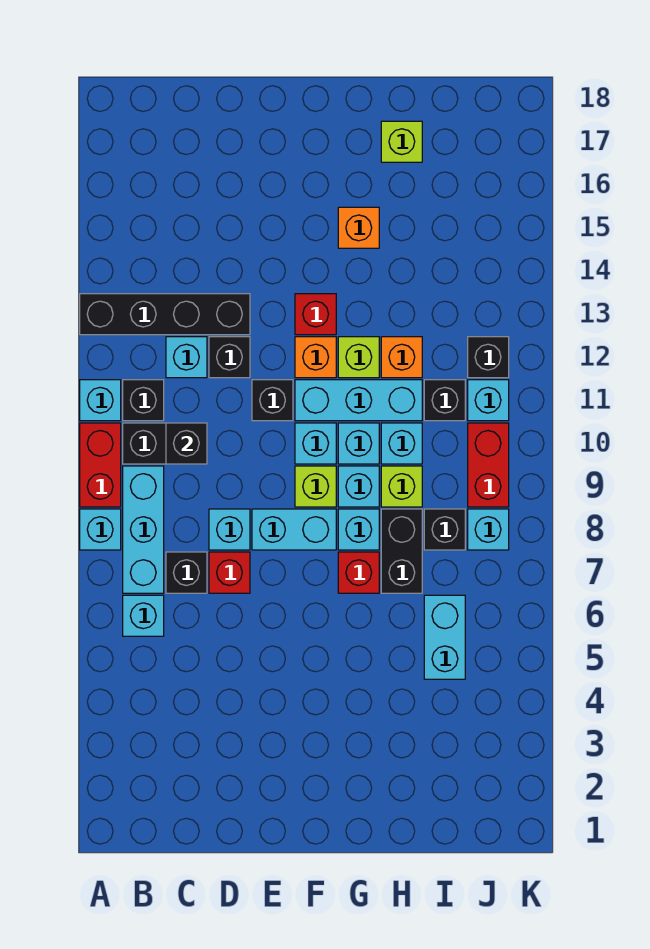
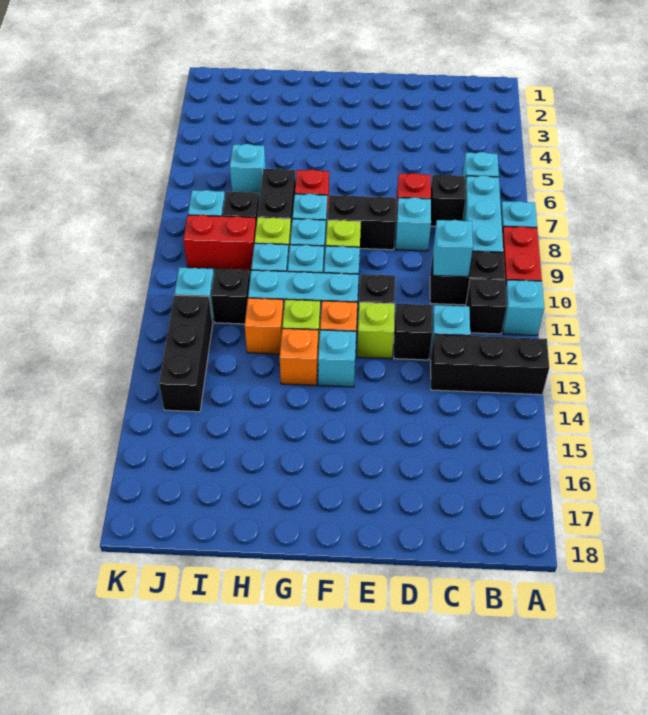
black brick A13:D13 level 1 -> black brick A13:C13 level 1
black brick C10 level 2 -> cyan brick C10 level 2
cyan brick E8:F8 level 1 -> black brick E8:F8 level 1
red brick F13 level 1 -> cyan brick F13 level 1
orange brick G15 level 1 -> orange brick G13 level 1
lime brick H17 level 1 -> lime brick E12 level 1
cyan brick I5:I6 level 1 -> cyan brick I6 level 1
red brick J9:J10 level 1 -> red brick I9:J9 level 1
black brick J12 level 1 -> black brick J12:J14 level 1

